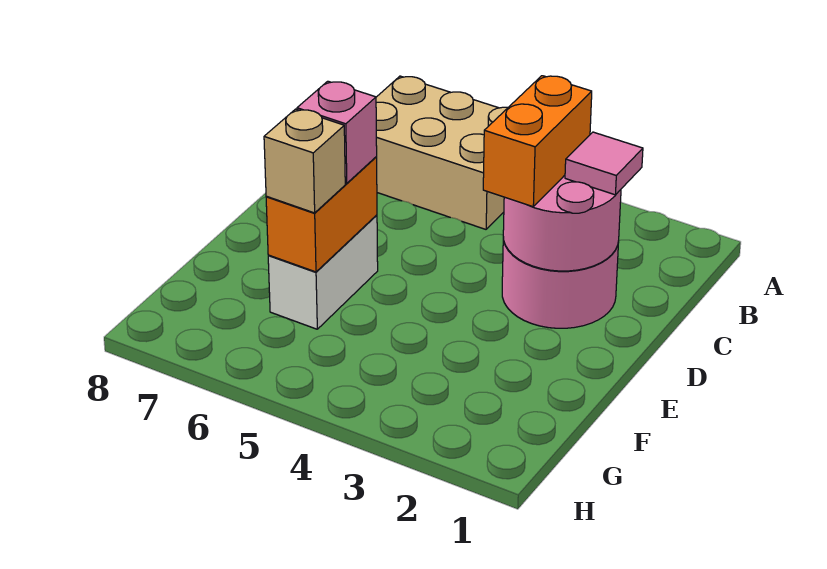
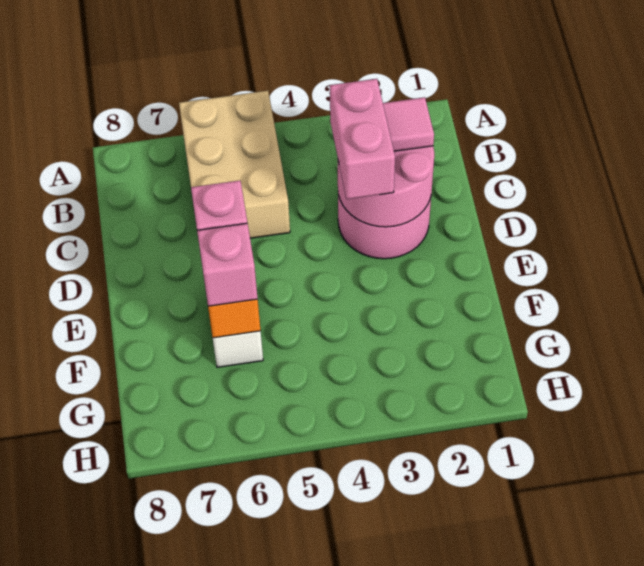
tan brick A5:B7 level 1 -> tan brick A5:C6 level 1
orange brick C3:D3 level 3 -> pink brick C3:D3 level 3
tan brick F6 level 3 -> pink brick F6 level 3

